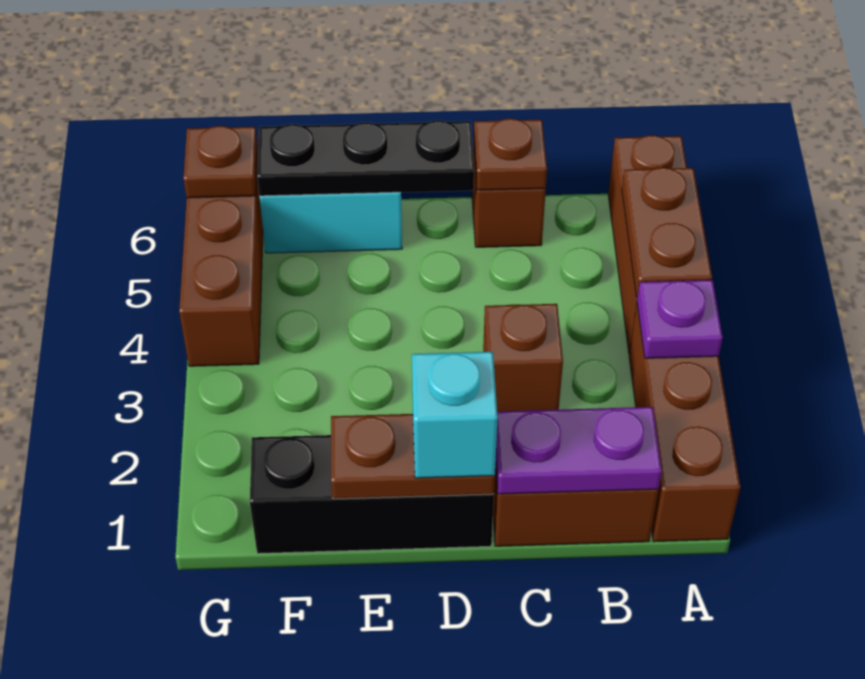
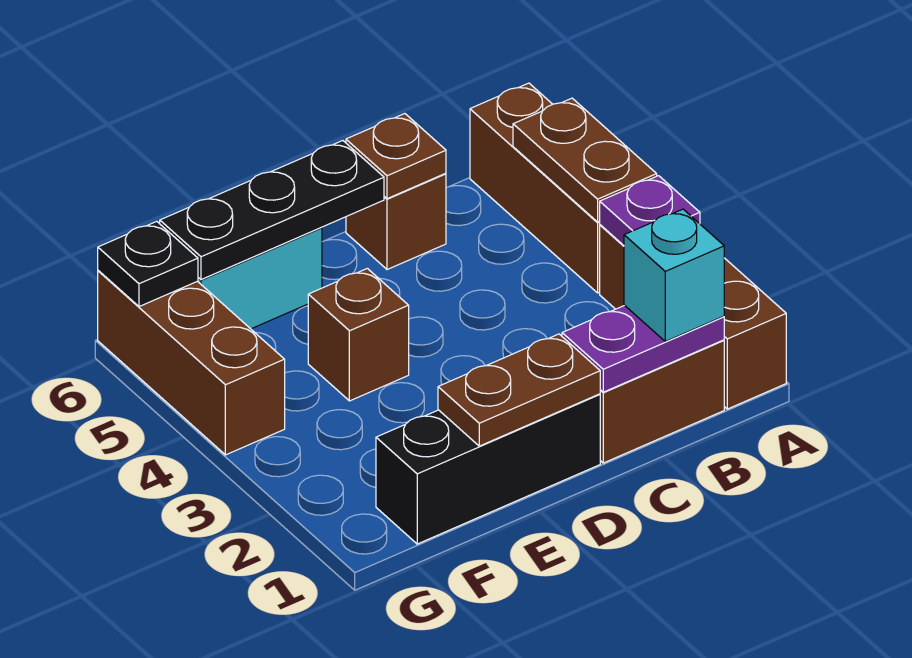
brown brick C3 level 1 -> brown brick E4 level 1
cyan brick D1 level 3 -> cyan brick B1 level 3
brown plate G6 level 2 -> black plate G6 level 2

